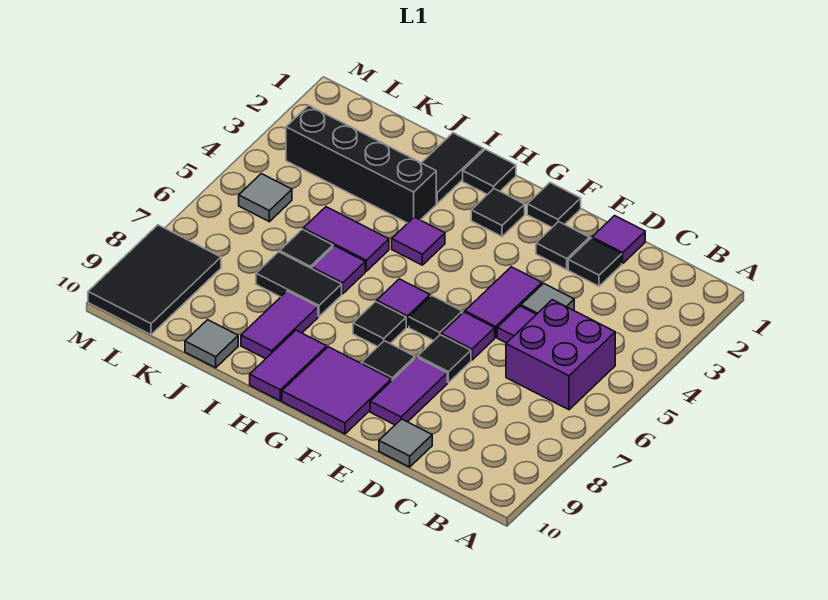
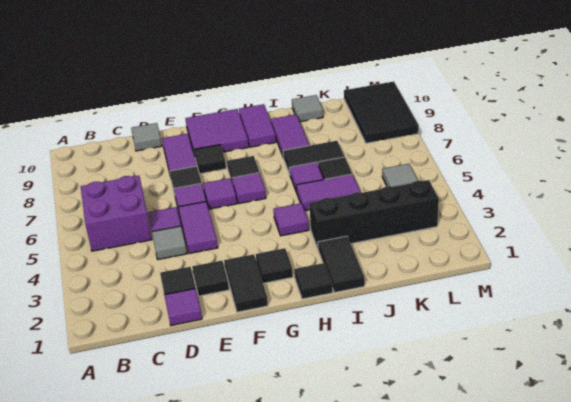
black tile F1 level 1 -> black tile F1:F2 level 1
black tile F6 level 1 -> purple tile F6 level 1

